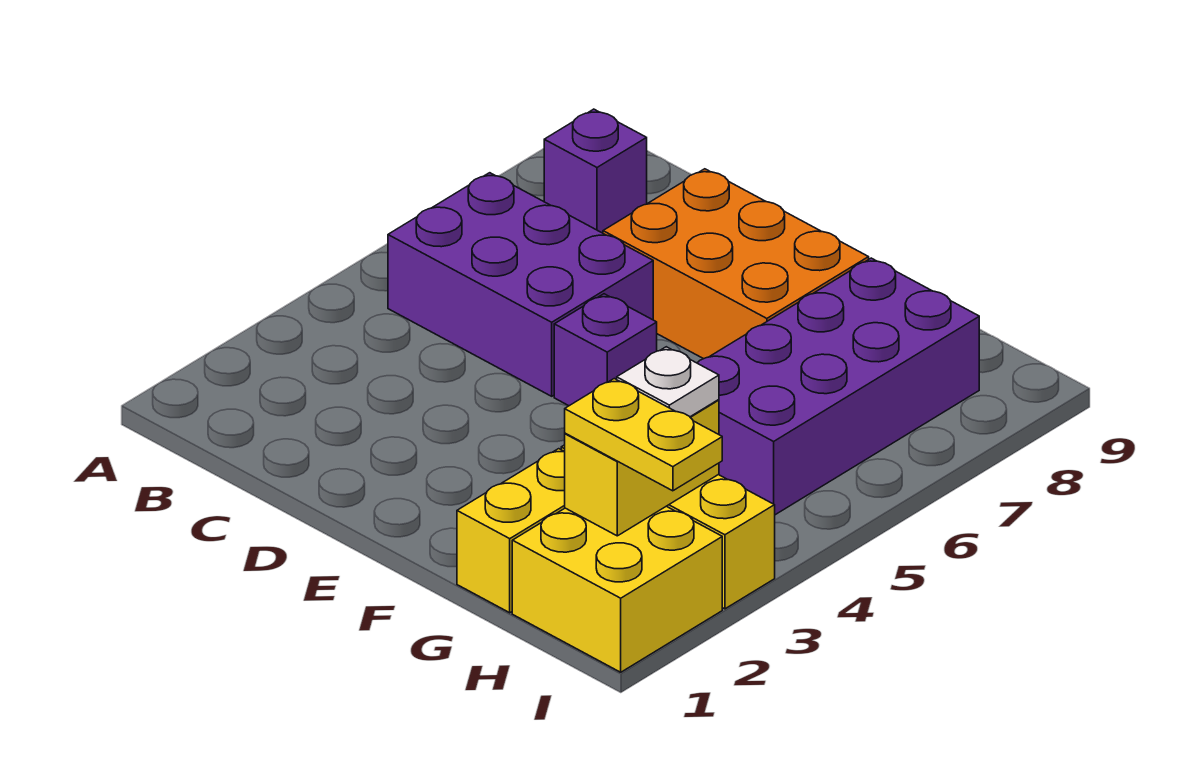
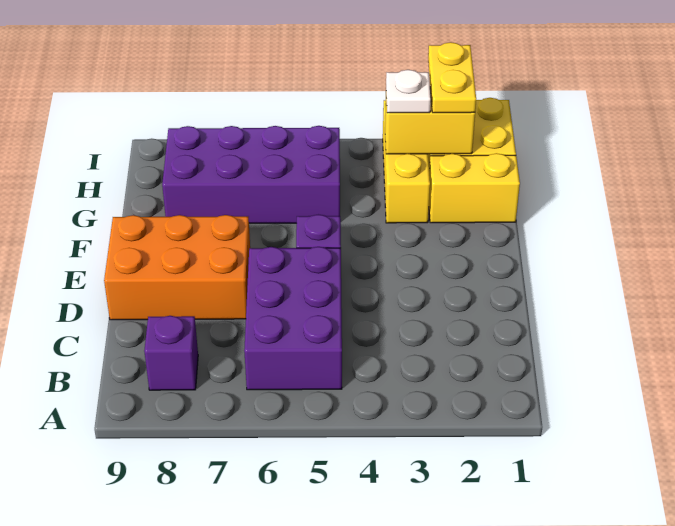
orange brick D7:F8 level 1 -> orange brick D7:E9 level 1

